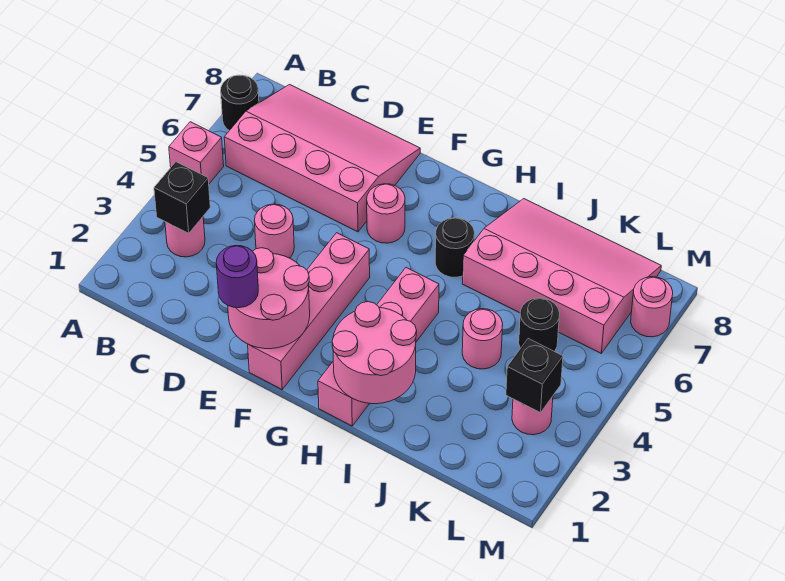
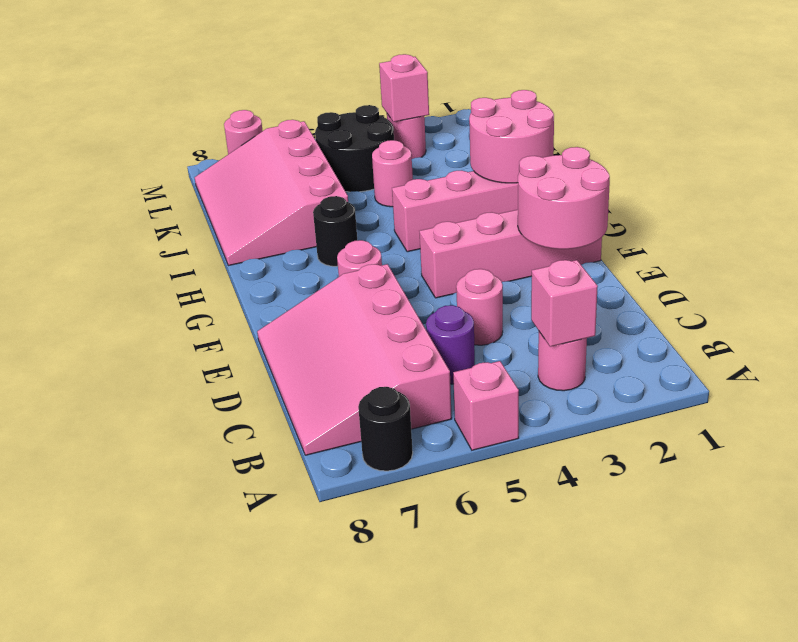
black brick B3 level 2 -> pink brick B3 level 2
purple round brick E1 level 3 -> purple round brick C5 level 1
black round brick K5 level 1 -> black round brick K4:L5 level 1
black brick L3 level 2 -> pink brick L3 level 2

